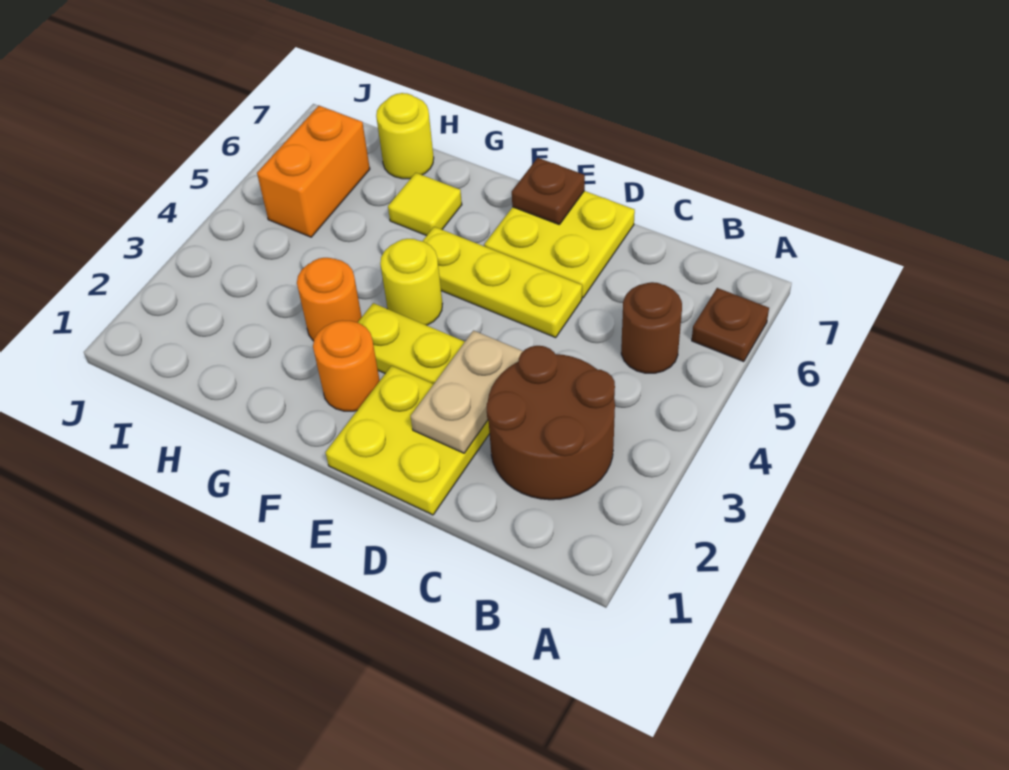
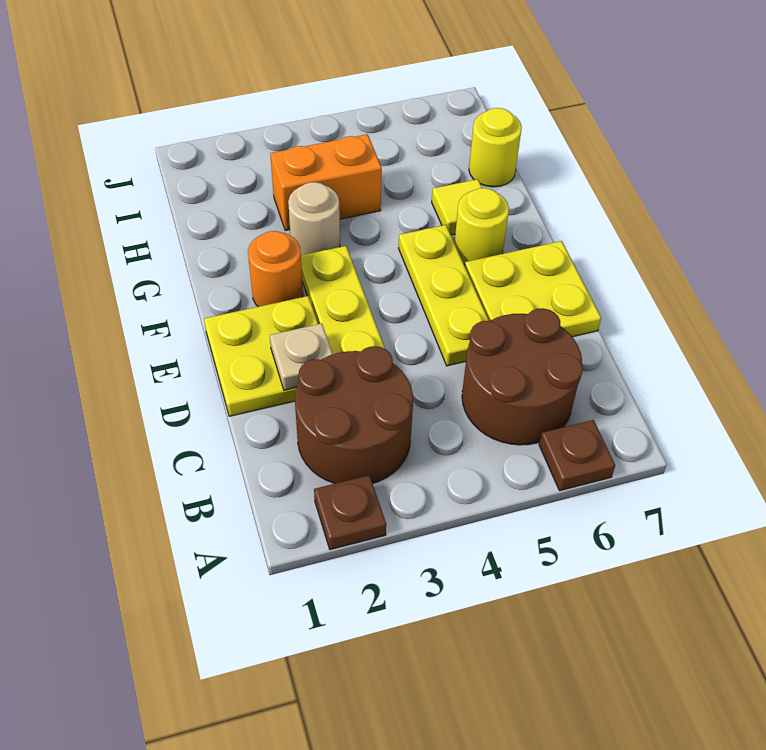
brown round brick B5 level 1 -> brown round brick B5:C6 level 1
tan plate D2:D3 level 2 -> tan plate D2 level 2
brown plate E7 level 2 -> brown plate A2 level 1
yellow round brick F4 level 1 -> yellow round brick F6 level 1
orange round brick G3 level 1 -> tan round brick G3 level 1
orange brick I5:I6 level 1 -> orange brick H3:H4 level 1

